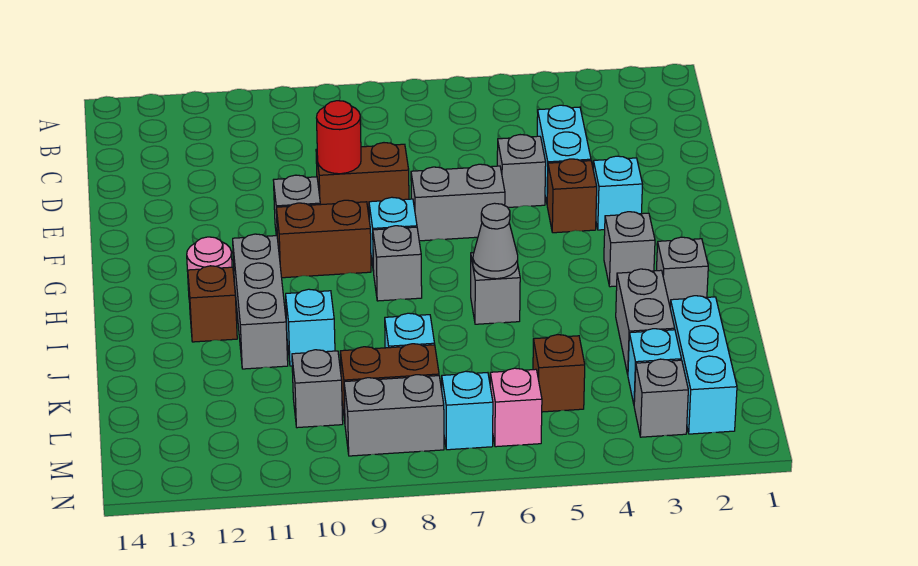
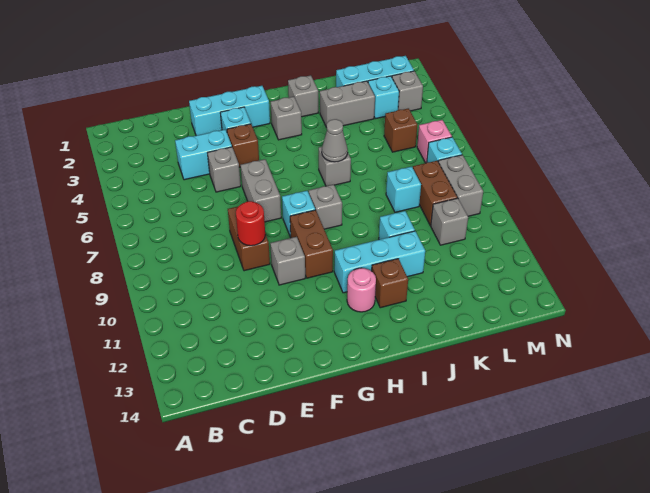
none -> cyan brick E2:G2 level 1
grey brick H11:J11 level 1 -> cyan brick H11:J11 level 1

